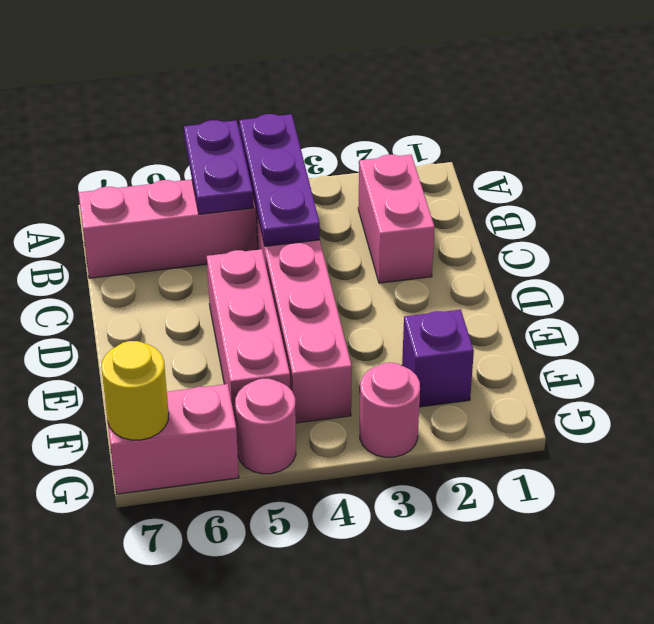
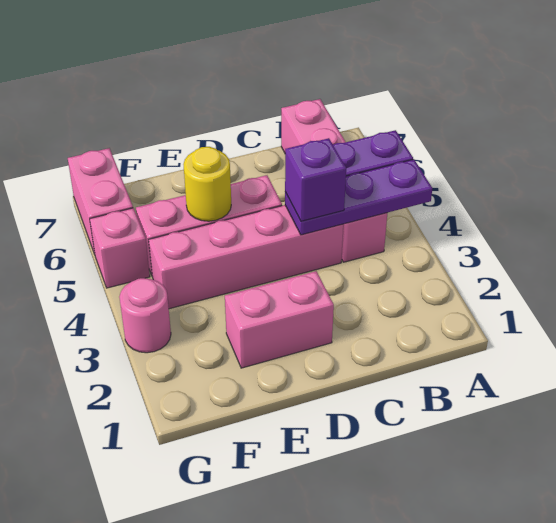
pink brick B2:C2 level 1 -> pink brick D2:E2 level 1
purple brick F2 level 1 -> purple brick C4 level 3
pink round brick G5 level 1 -> pink brick G5 level 1
yellow round brick G7 level 2 -> yellow round brick E5 level 2

